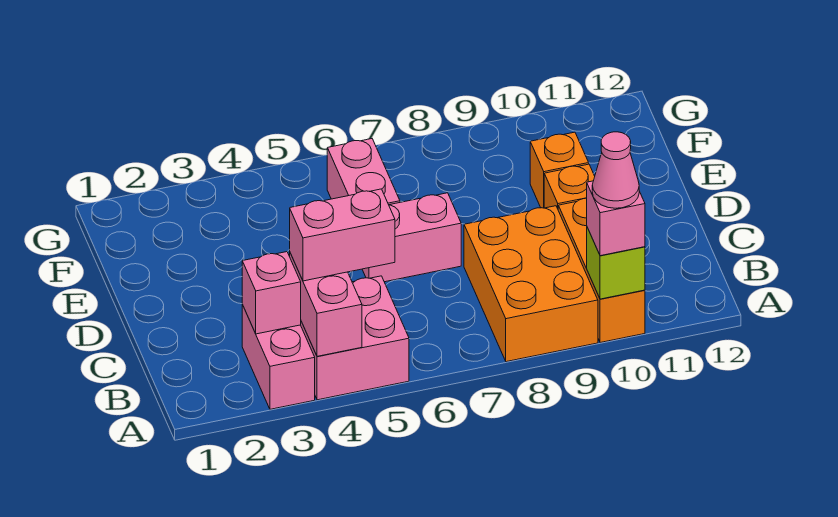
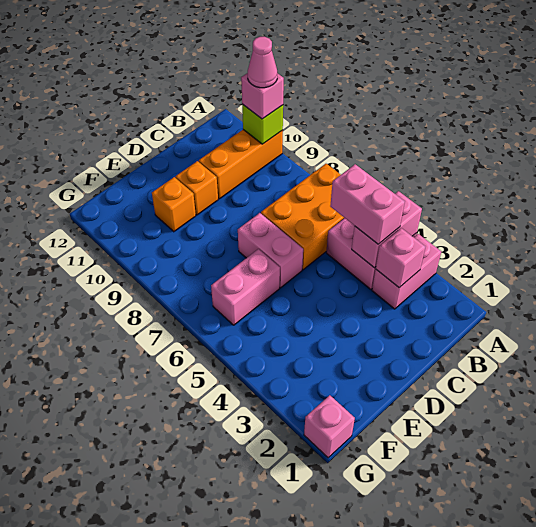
orange brick A8:C9 level 1 -> orange brick A6:C7 level 1
none -> pink brick G1 level 1

